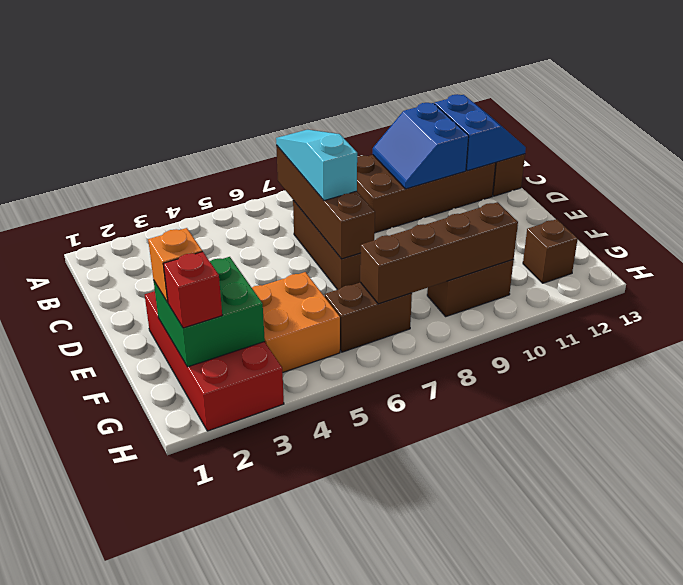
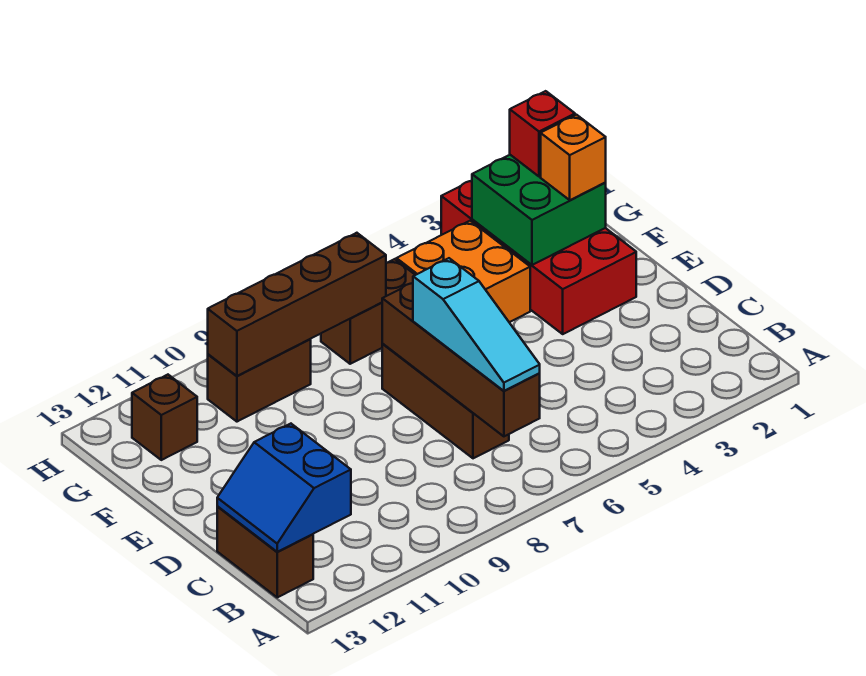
brown brick B9:C12 level 1 -> none
blue slope B10:C11 level 2 top 11 -> none

